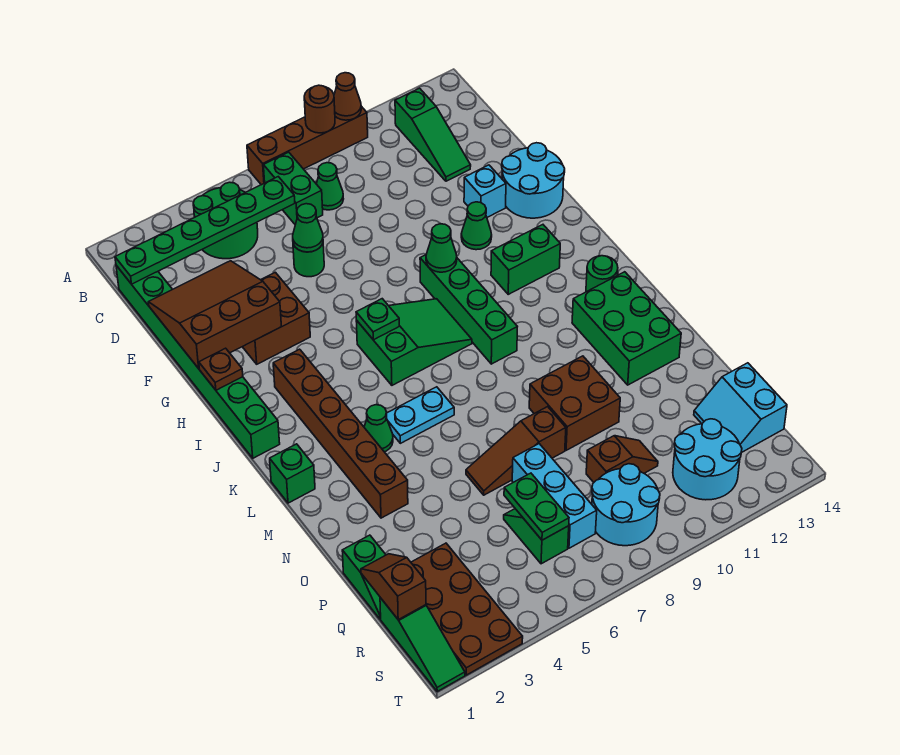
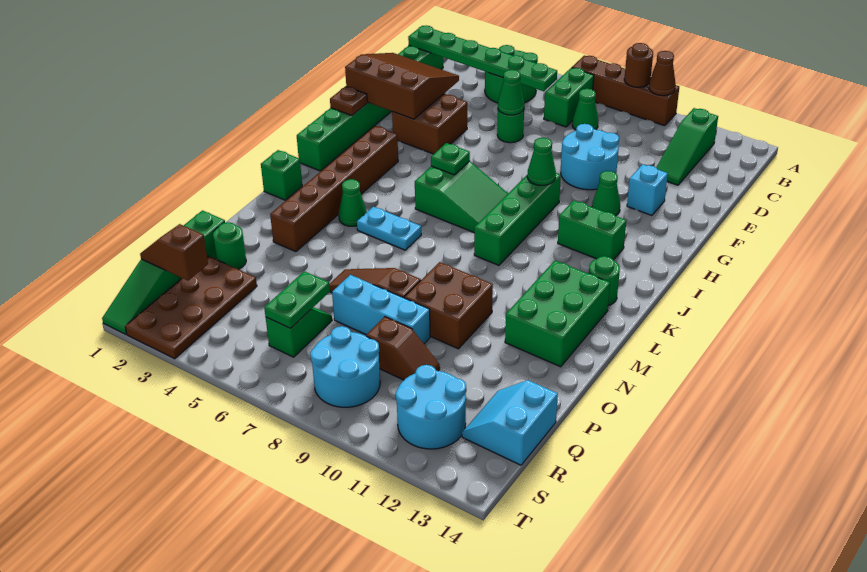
cyan round brick F13:G14 level 1 -> cyan round brick E9:F10 level 1
none -> green round brick P2 level 1
cyan brick P7:R7 level 1 -> cyan brick P7:P9 level 1
brown slope Q1:R1 level 2 top R -> brown slope R1:R2 level 2 top 2

